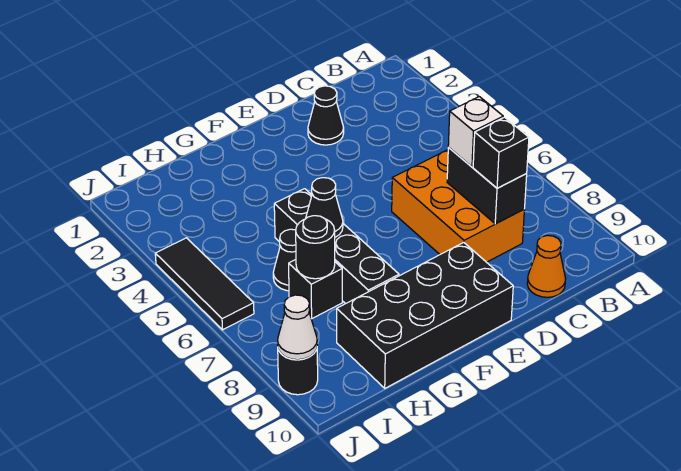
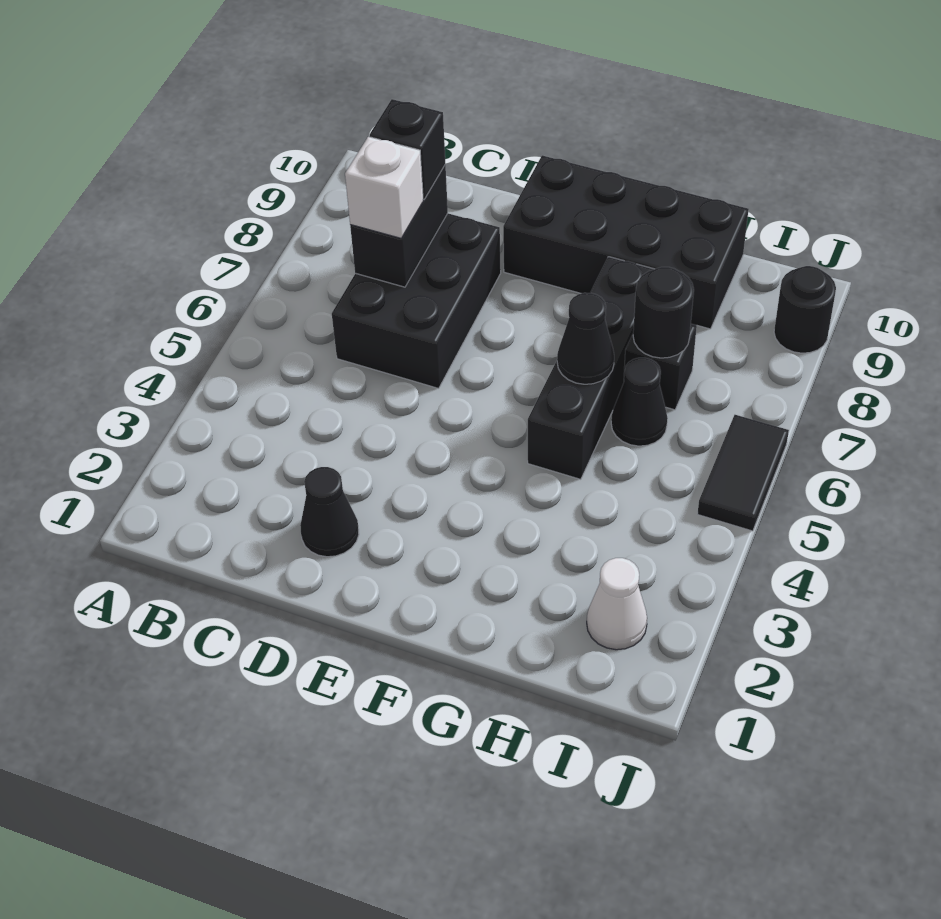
orange brick C6:D8 level 1 -> black brick C6:D8 level 1
orange cone C10 level 1 -> none
black tile J4:J6 level 1 -> black tile J5:J6 level 1
white cone J9 level 2 -> white cone I2 level 1

